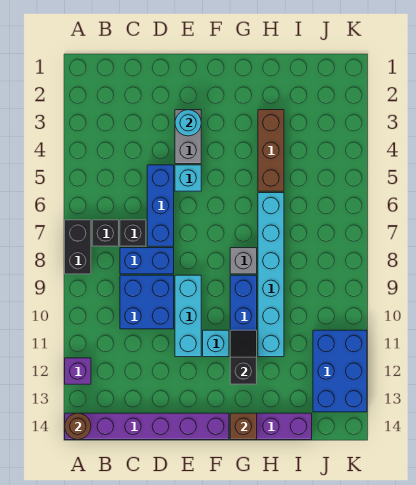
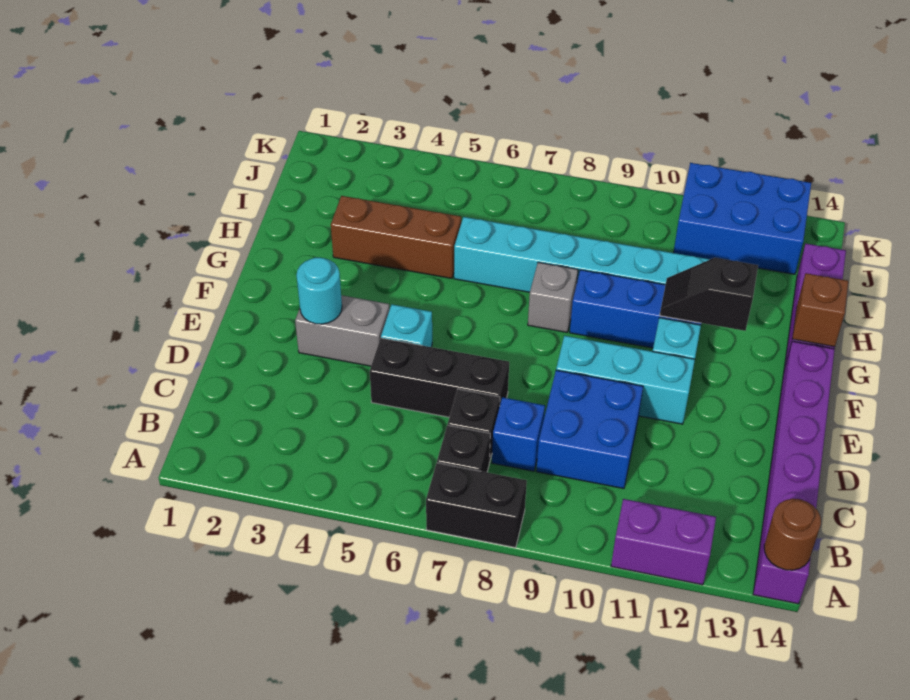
purple brick A12 level 1 -> purple brick A11:A12 level 1
blue brick C8:D8 level 1 -> blue brick C8 level 1
blue brick D5:D7 level 1 -> black brick D5:D7 level 1

